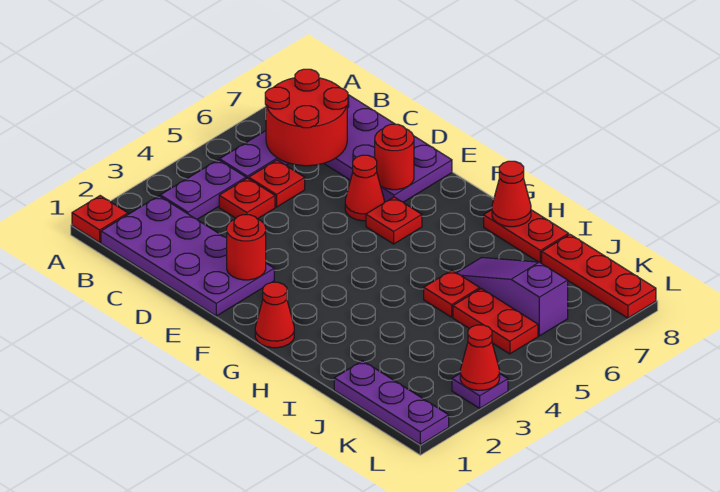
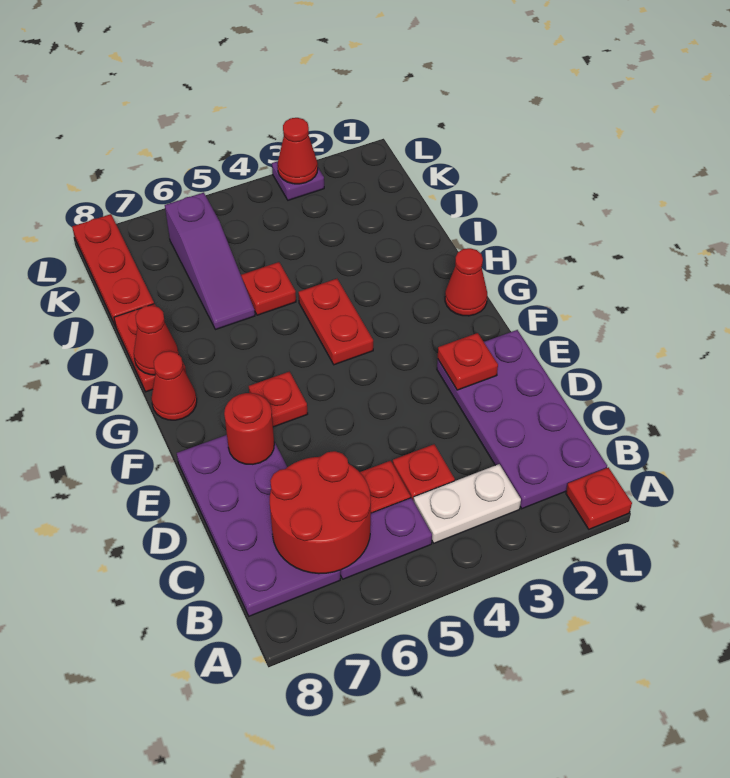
purple plate B3:B4 level 1 -> white plate B3:B4 level 1
red round brick E2 level 2 -> red plate E2 level 2
red cone E6 level 1 -> red cone G8 level 1
purple plate J1:L1 level 1 -> none
red plate J5:K5 level 1 -> red plate G4:H4 level 1

